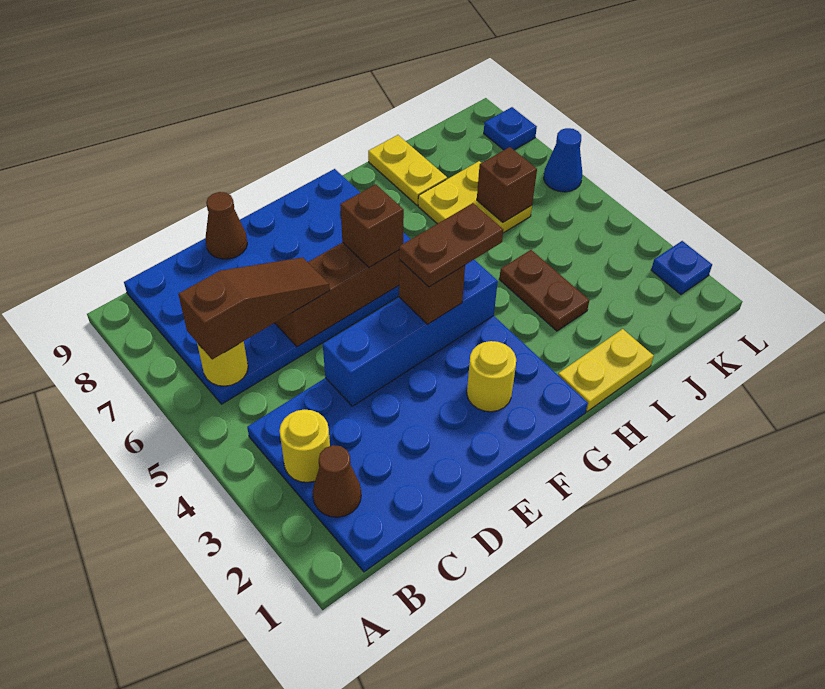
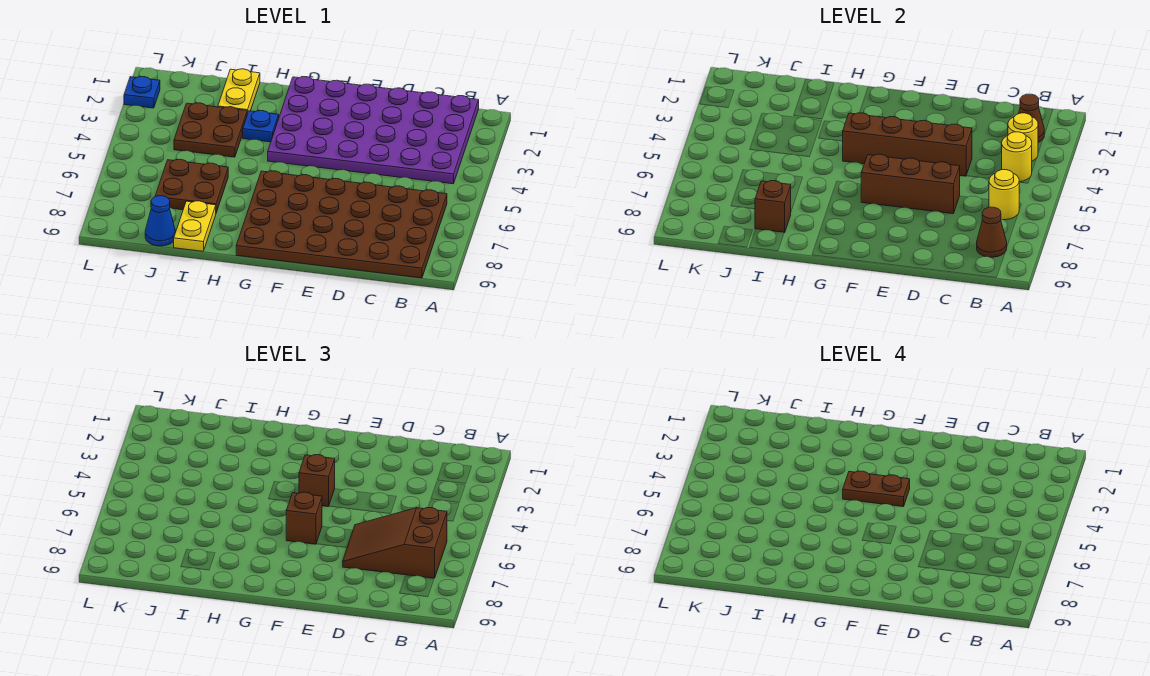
blue plate B1:G4 level 1 -> purple plate B1:G4 level 1
blue plate B6:G9 level 1 -> brown plate B6:G9 level 1
brown slope B6:D6 level 3 top B -> brown slope B6:D7 level 3 top B
blue brick D4:G4 level 2 -> brown brick D4:G4 level 2
brown cone D9 level 2 -> brown cone B8 level 2
yellow round brick F2 level 2 -> yellow round brick B4 level 2
yellow plate H1:I1 level 1 -> yellow plate I1:I2 level 1
brown plate I3:I4 level 1 -> brown plate I3:J4 level 1
yellow plate I6:J7 level 1 -> brown plate I6:J7 level 1
brown brick J6 level 2 -> brown brick I8 level 2
blue cone L6 level 1 -> blue cone J9 level 1
blue plate L8 level 1 -> blue plate H3 level 1

